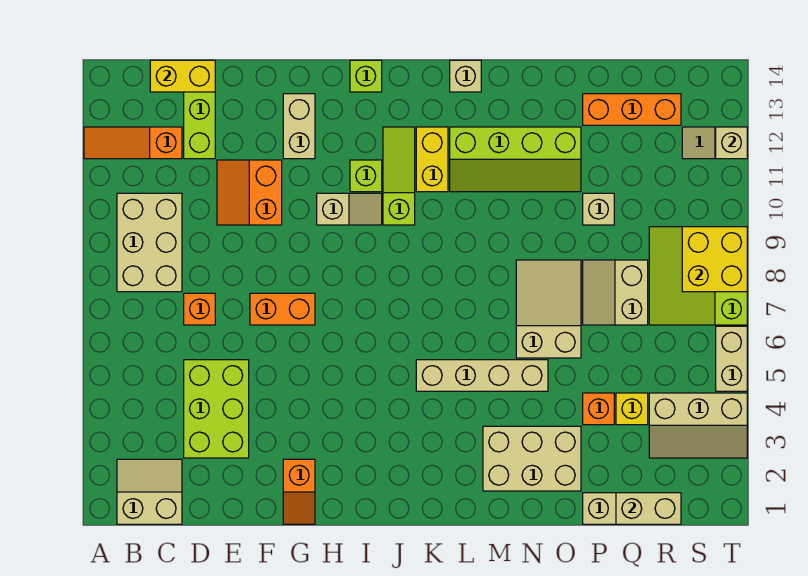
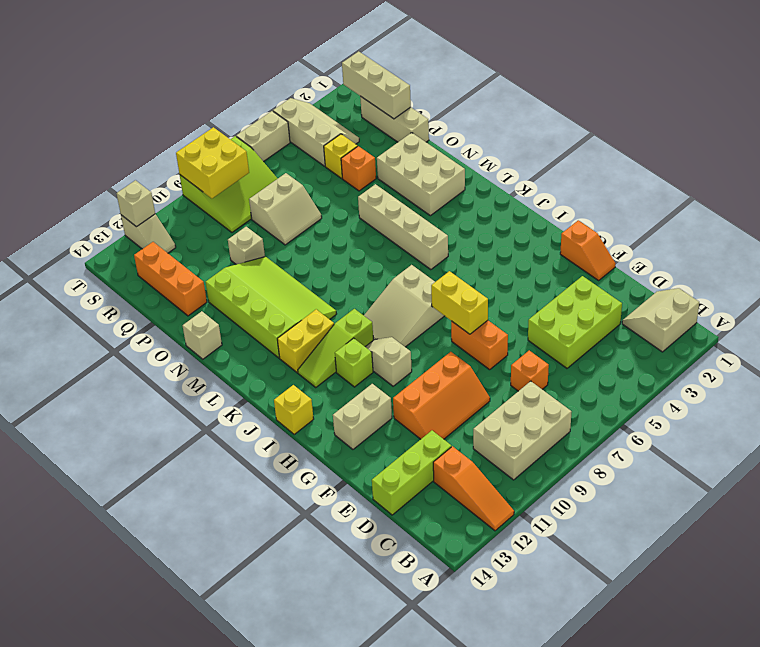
tan slope B1:C2 level 1 top 1 -> tan slope B1:C2 level 1 top B
yellow brick C14:D14 level 2 -> yellow brick G7:H7 level 2
orange slope E10:F11 level 1 top F -> orange slope E9:F11 level 1 top F
orange slope G1:G2 level 1 top 2 -> orange slope F1:G1 level 1 top G
lime brick I14 level 1 -> yellow brick I14 level 1
lime slope L11:O12 level 1 top 12 -> lime slope L10:O12 level 1 top 12
tan brick L14 level 1 -> tan brick N14 level 1
tan slope N6:O8 level 1 top 6 -> tan slope I7:J9 level 1 top 7
tan brick Q1:R1 level 2 -> tan brick Q1:S1 level 2

